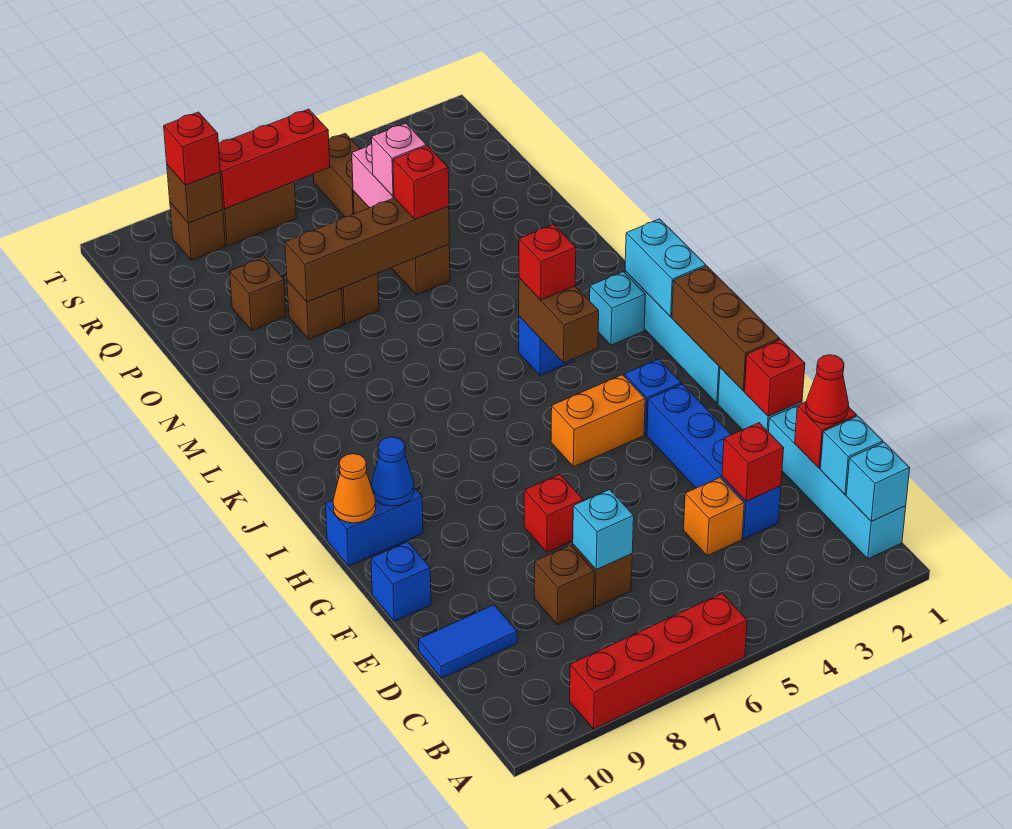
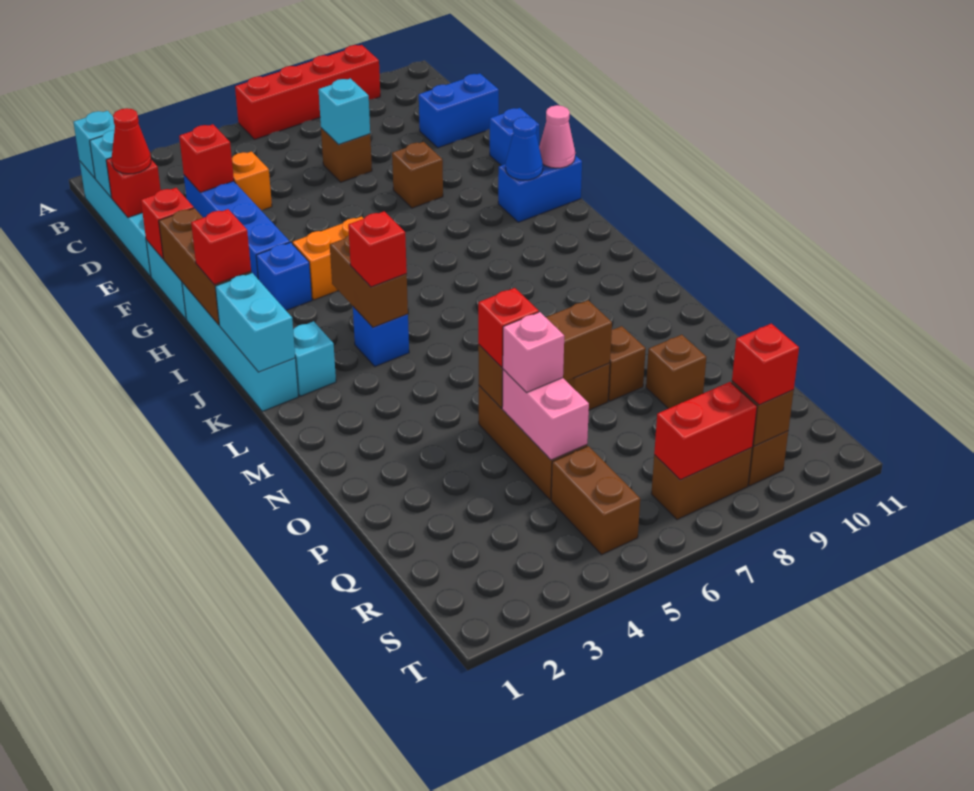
brown brick D8 level 1 -> brown brick F8 level 1
blue tile D10:D11 level 1 -> blue brick D10:D11 level 1
red brick F7 level 1 -> red brick I1 level 3
orange cone H11 level 2 -> pink cone H11 level 2
brown brick O5:O8 level 2 -> brown brick O5:O7 level 2
red brick S6:S8 level 2 -> red brick S7:S8 level 2

